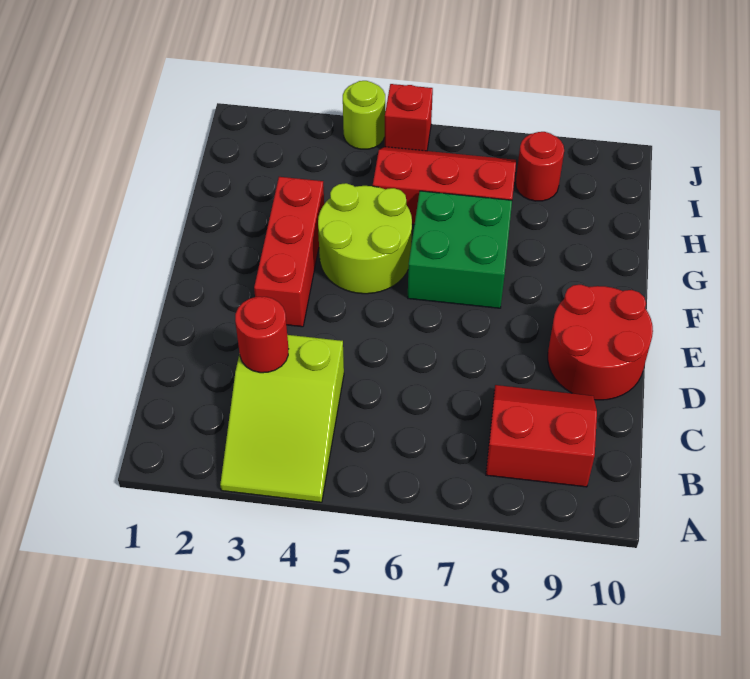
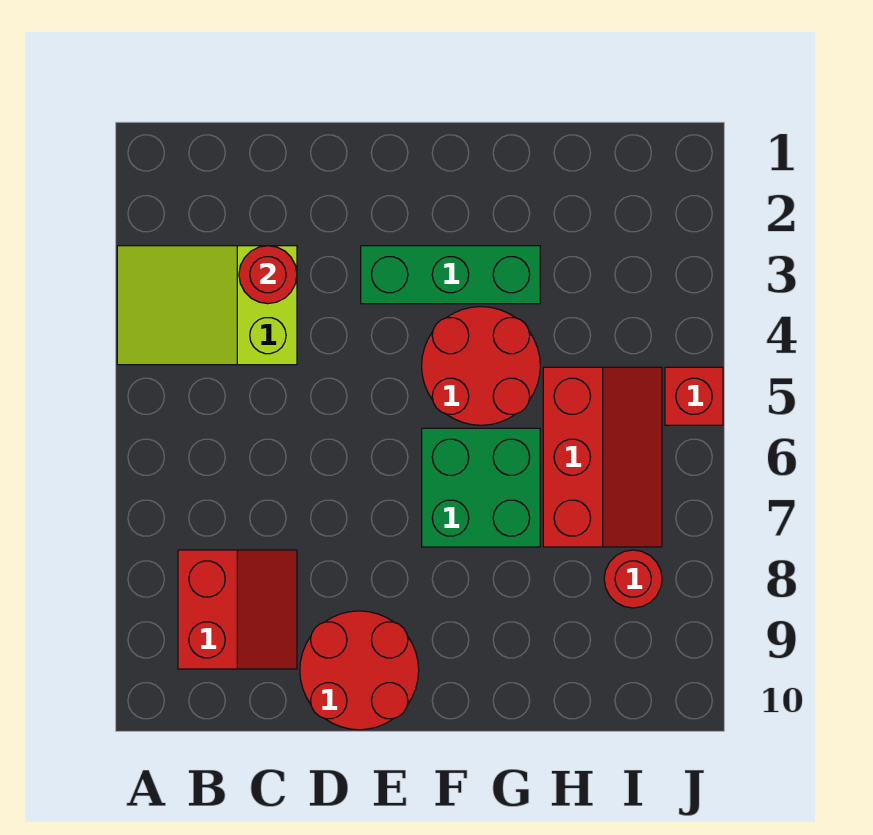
red brick E3:G3 level 1 -> green brick E3:G3 level 1
lime round brick F4:G5 level 1 -> red round brick F4:G5 level 1
lime round brick J4 level 1 -> none

